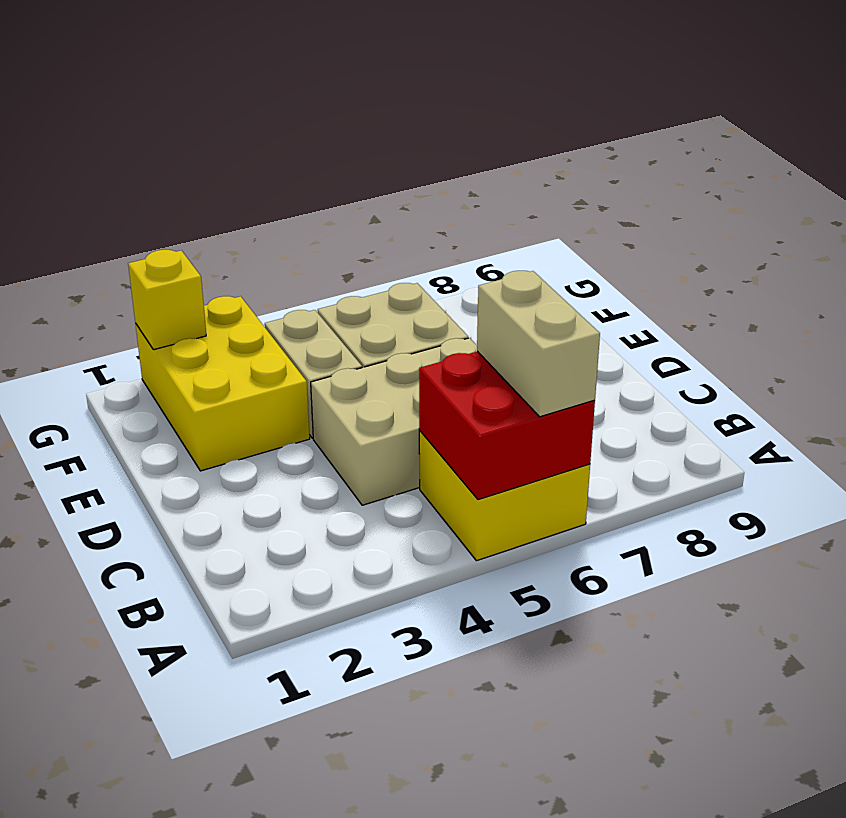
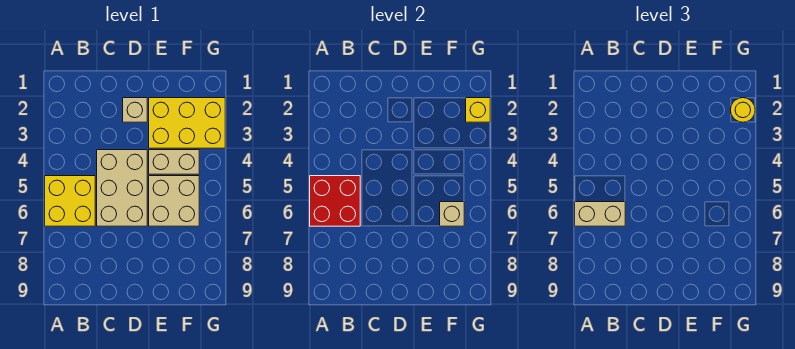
none -> tan brick D2 level 1
none -> tan brick F6 level 2
none -> yellow round brick G2 level 3

